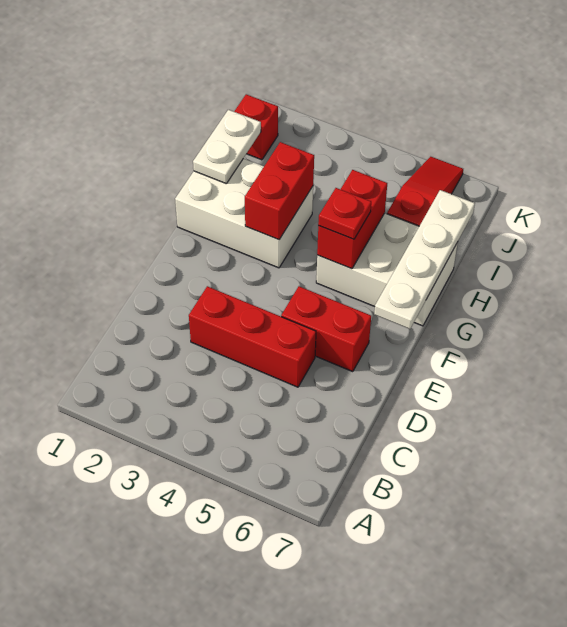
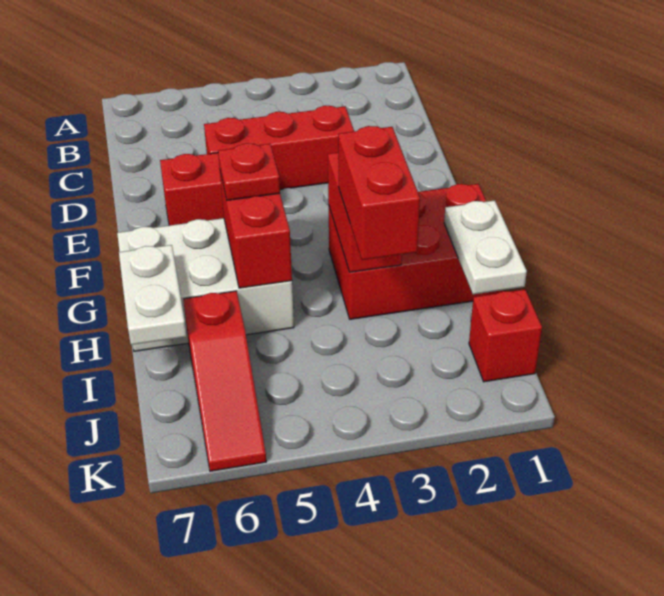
white plate F7:I7 level 2 -> white plate H7:I7 level 2
white brick G1:H3 level 1 -> red brick G1:H3 level 1
none -> red brick H3:I3 level 3

